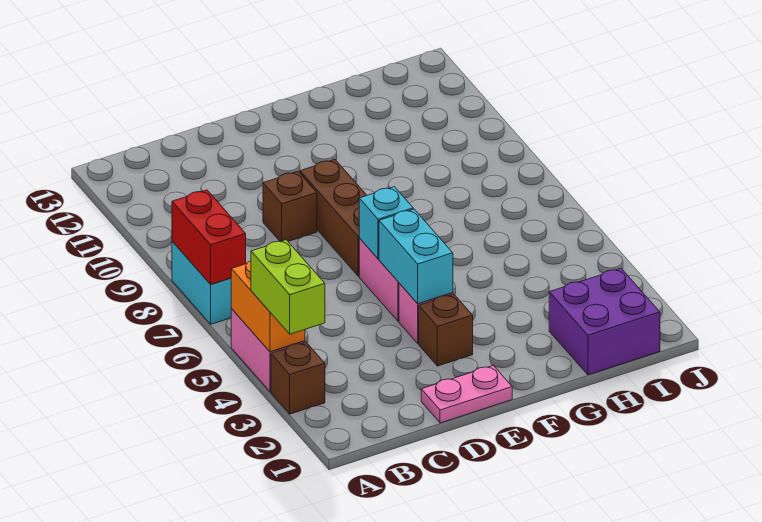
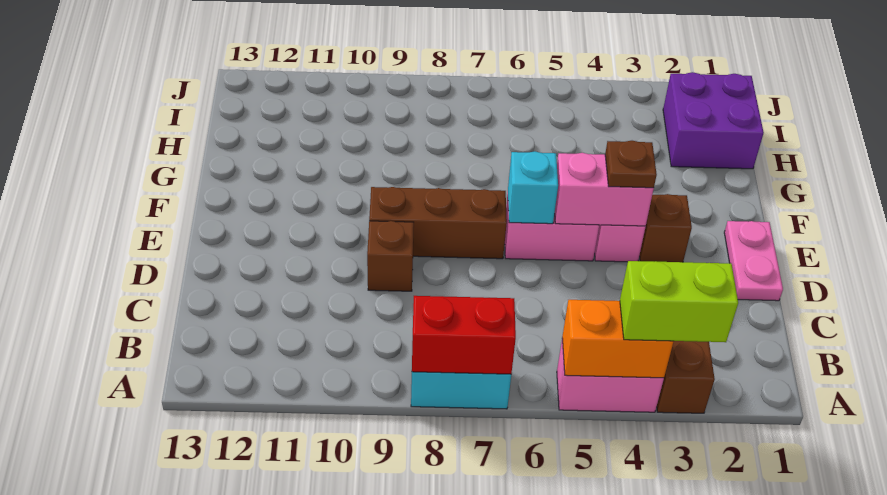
cyan brick E4:E5 level 2 -> pink brick E4:E5 level 2
none -> brown plate E4 level 3

